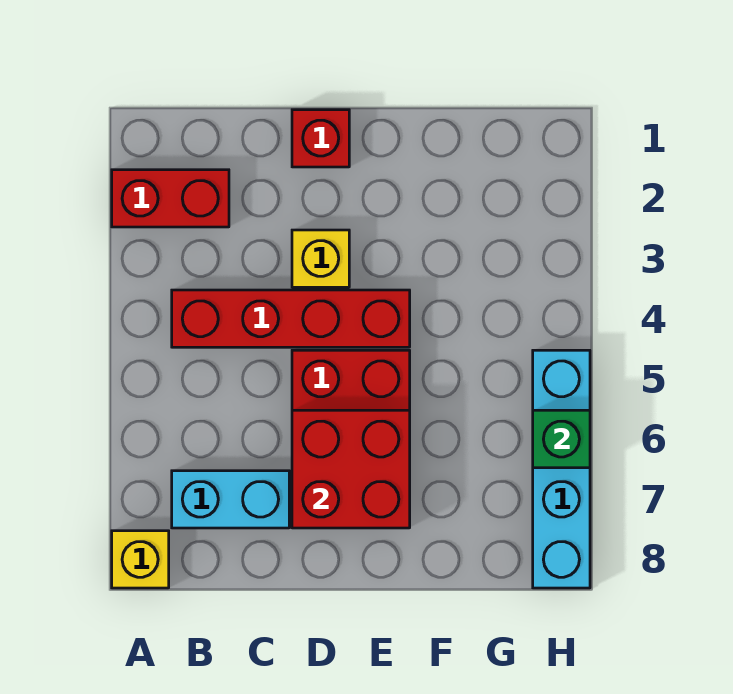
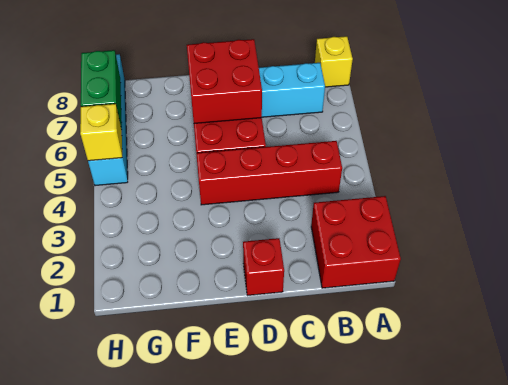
red brick A2:B2 level 1 -> red brick A1:B2 level 1
yellow brick D3 level 1 -> yellow brick H5 level 2
green brick H6 level 2 -> green brick H6:H7 level 2

